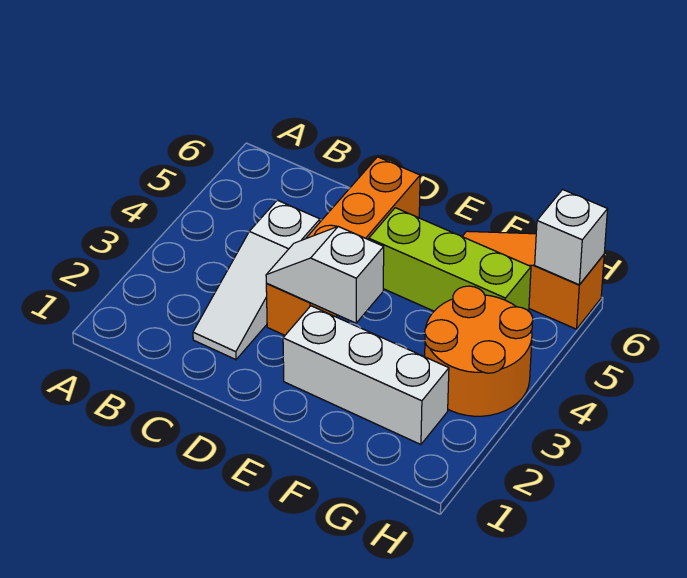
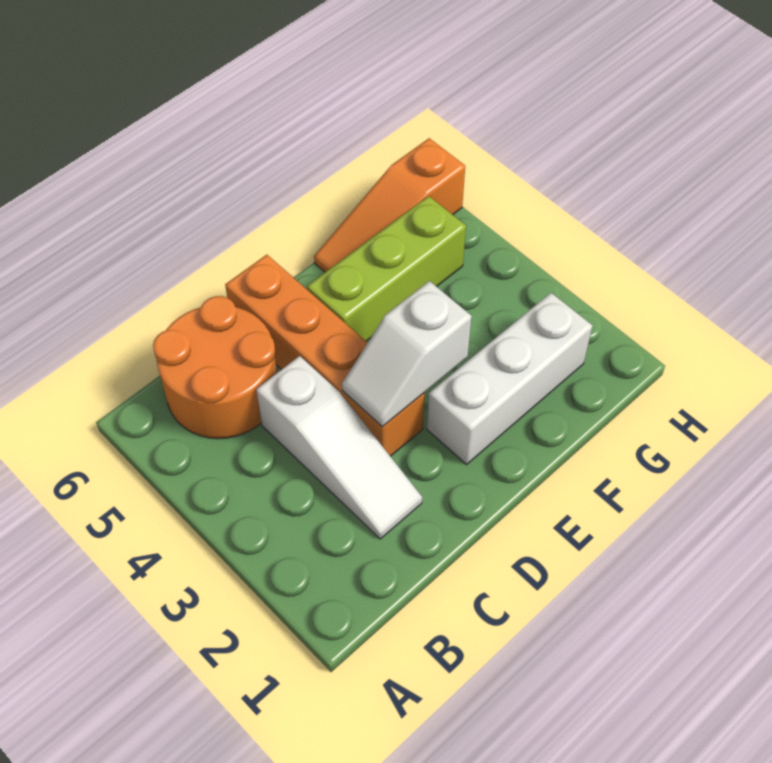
orange round brick G3:H4 level 1 -> orange round brick B5:C6 level 1
white brick H6 level 2 -> none

